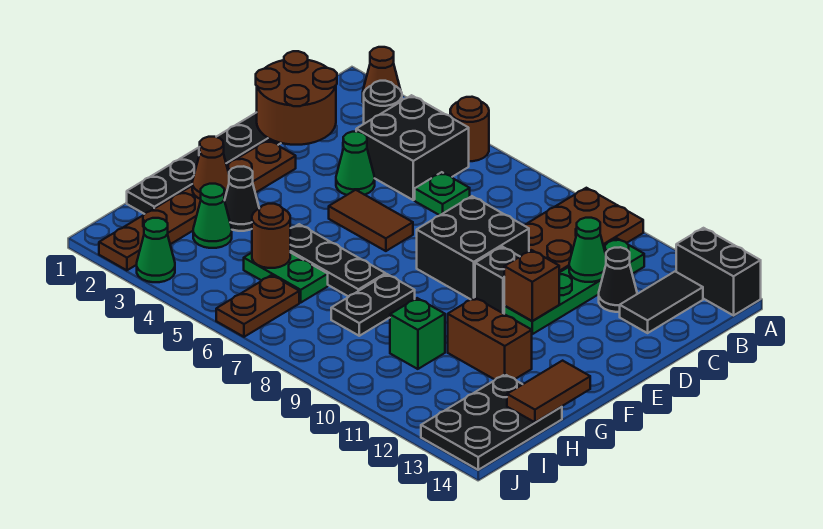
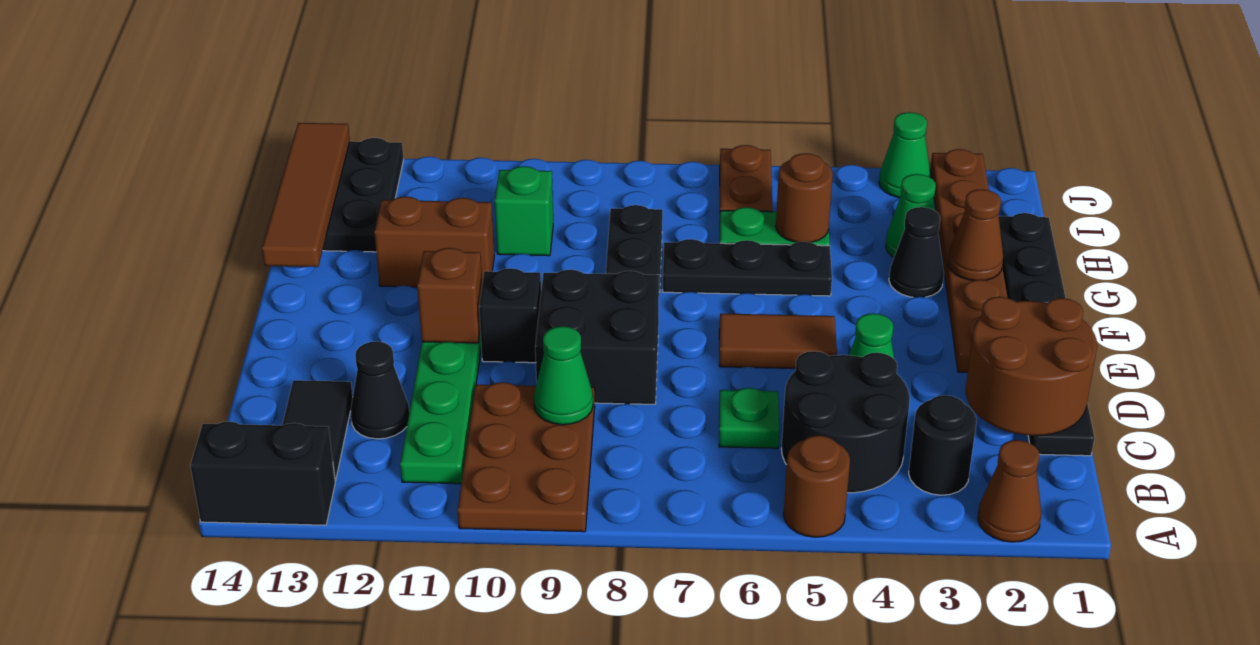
black brick B4:C5 level 1 -> black round brick B4:C5 level 1
green cone C11 level 2 -> green cone C9 level 2
brown tile G14:H14 level 2 -> brown tile G14:J14 level 2

